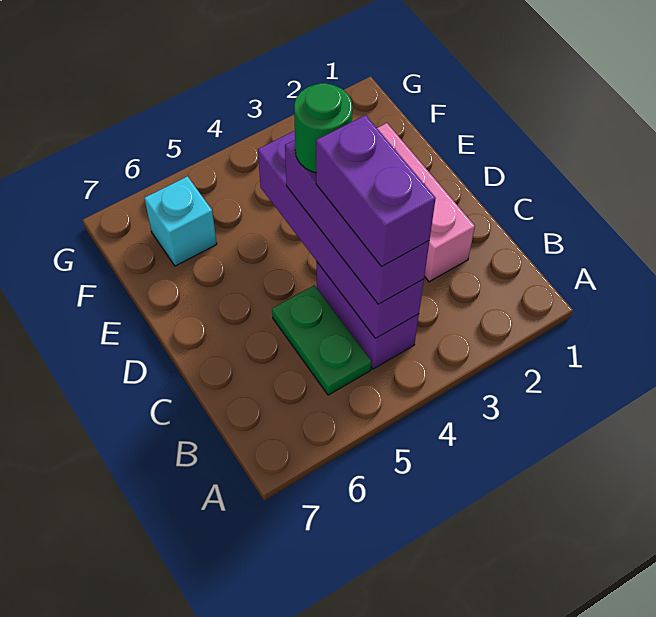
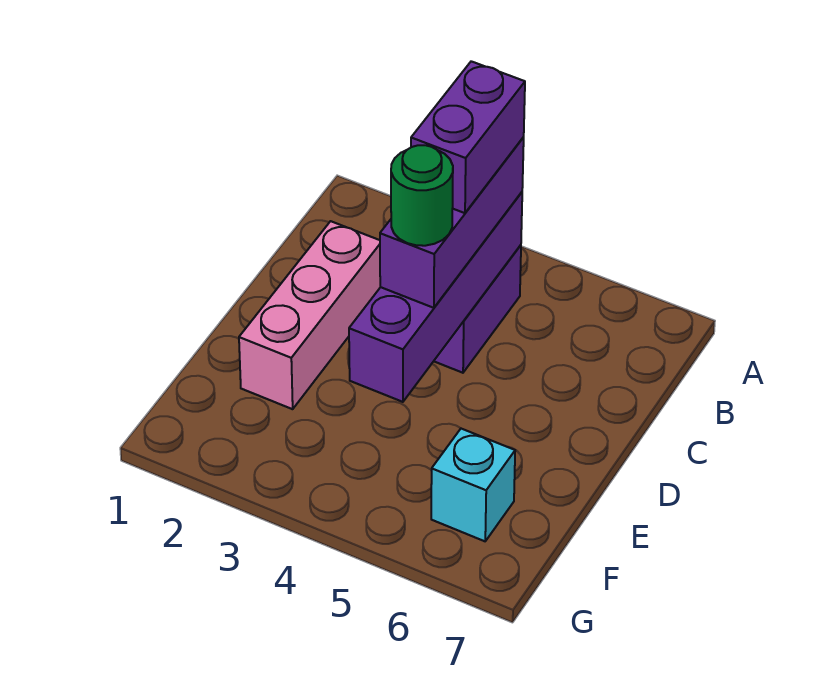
green plate B5:C5 level 1 -> none

